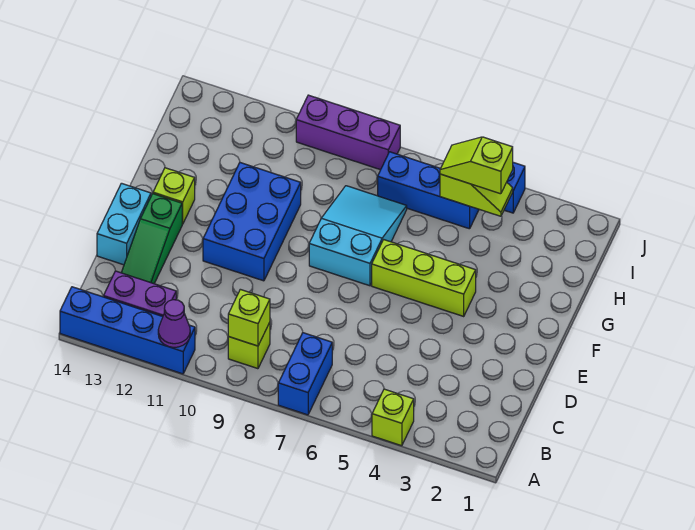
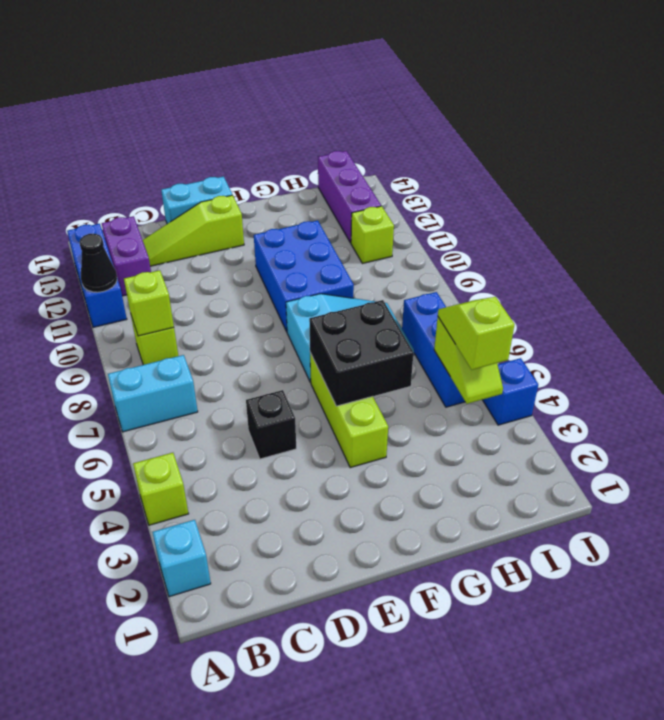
none -> cyan brick A2 level 1
blue brick A7:B7 level 1 -> cyan brick A7:B7 level 1
blue brick A11:A14 level 1 -> blue brick A11:A13 level 1
purple cone A11 level 2 -> black cone A11 level 2
green slope C13:E13 level 1 top E -> lime slope C13:E13 level 1 top E
none -> black brick D5 level 1
blue brick E10:G11 level 1 -> blue brick F9:G11 level 1
none -> black brick F5:G6 level 2
lime brick F13 level 1 -> lime brick I11 level 1
purple brick J8:J10 level 1 -> purple brick I12:I14 level 1

